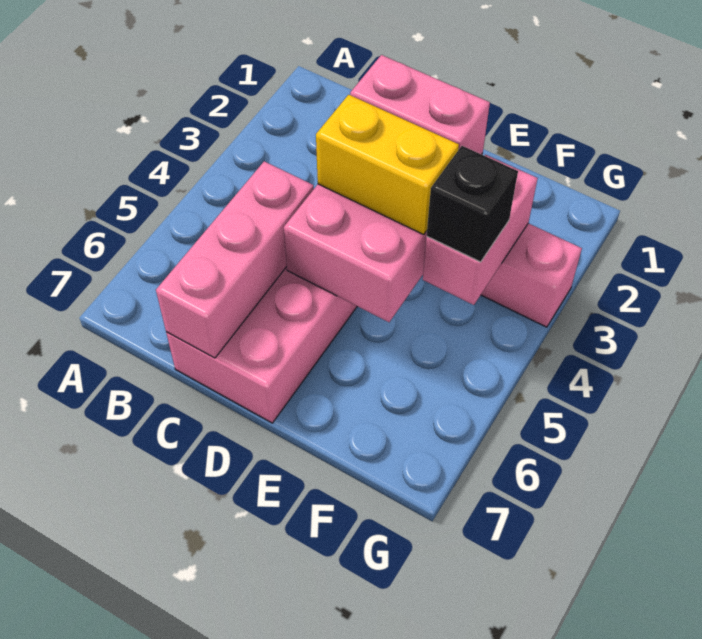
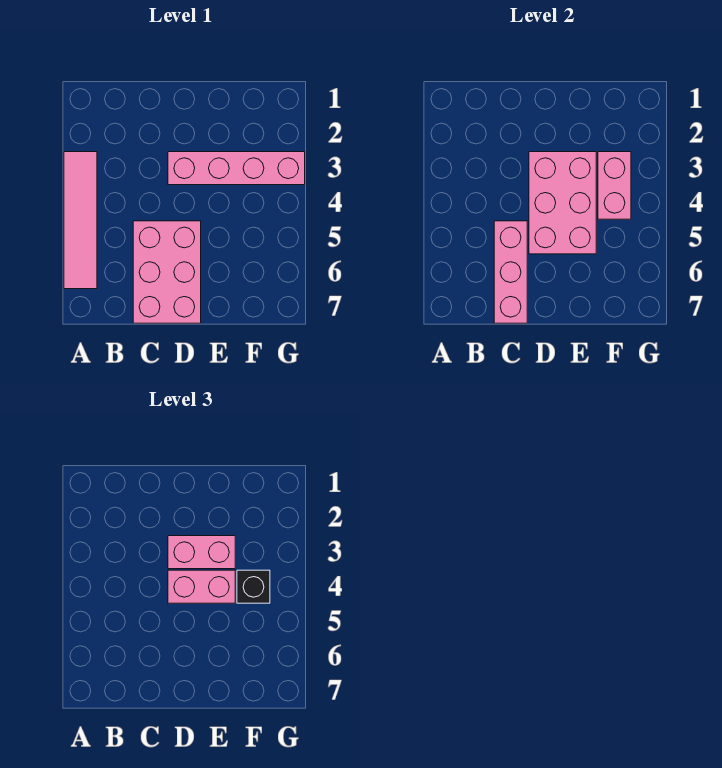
none -> pink tile A3:A6 level 1
yellow brick D4:E4 level 3 -> pink brick D4:E4 level 3

